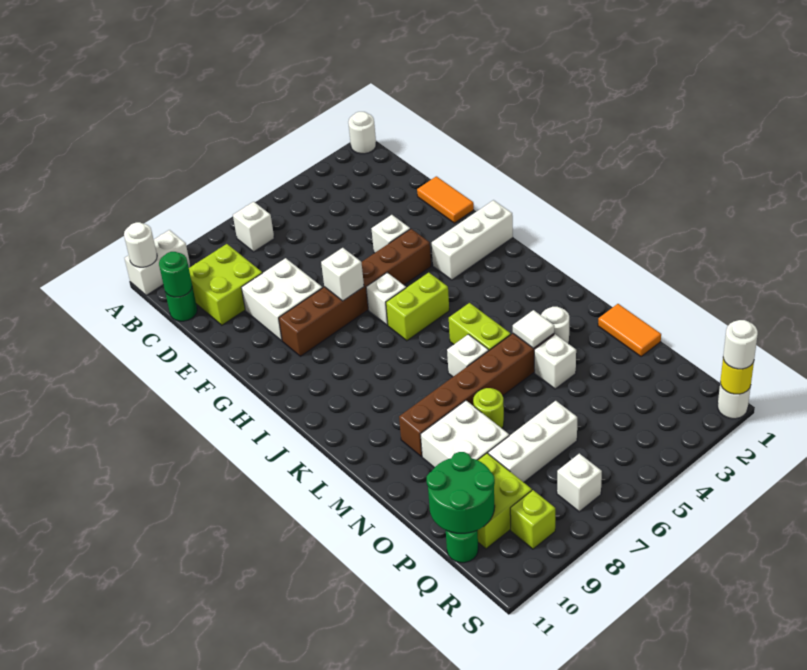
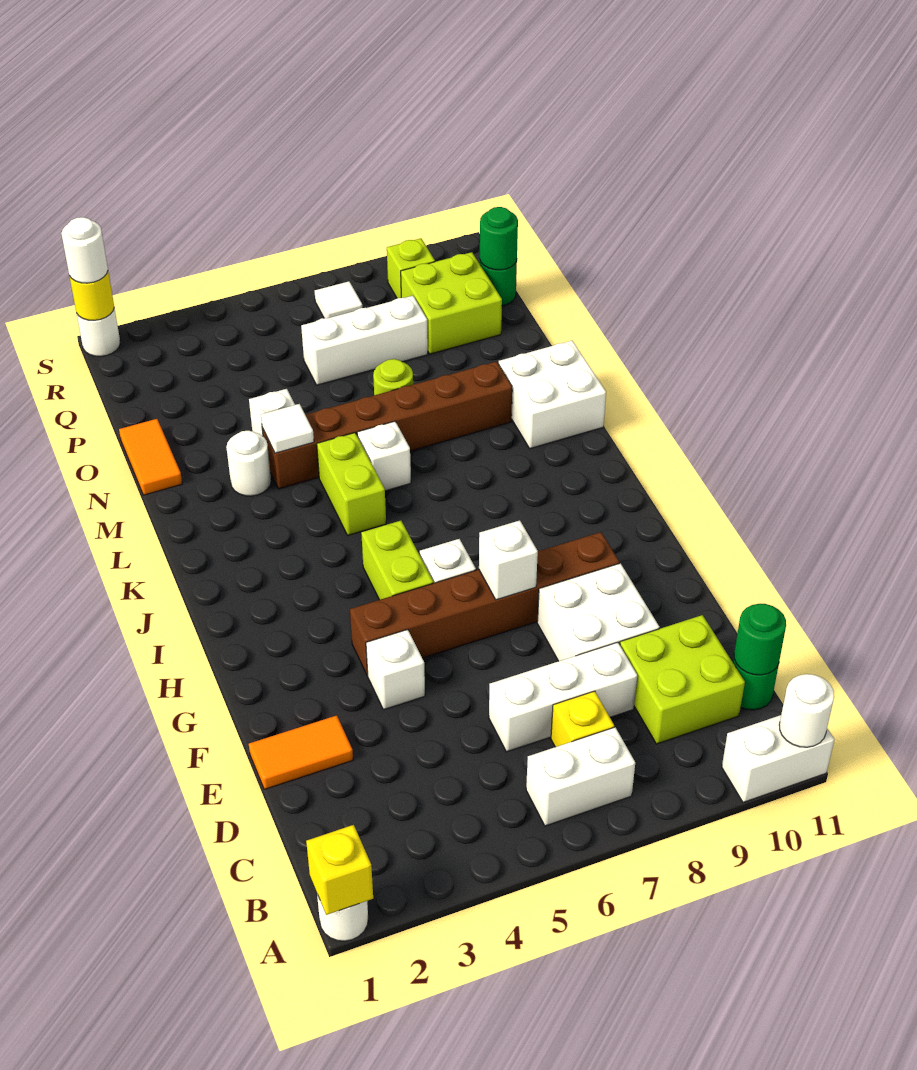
none -> yellow brick A1 level 2
white brick B7 level 1 -> white brick B6:B7 level 1
none -> yellow brick C7 level 1
orange tile E1:F1 level 1 -> orange tile E1:E2 level 1
white brick H1:H3 level 1 -> white brick D6:D8 level 1
lime brick I5:I6 level 1 -> lime brick H5:I5 level 1
white brick N8:O9 level 1 -> white brick L10:M11 level 1
green round brick P10:Q11 level 2 -> green round brick Q11 level 2
white brick R7 level 1 -> white tile R7 level 1

